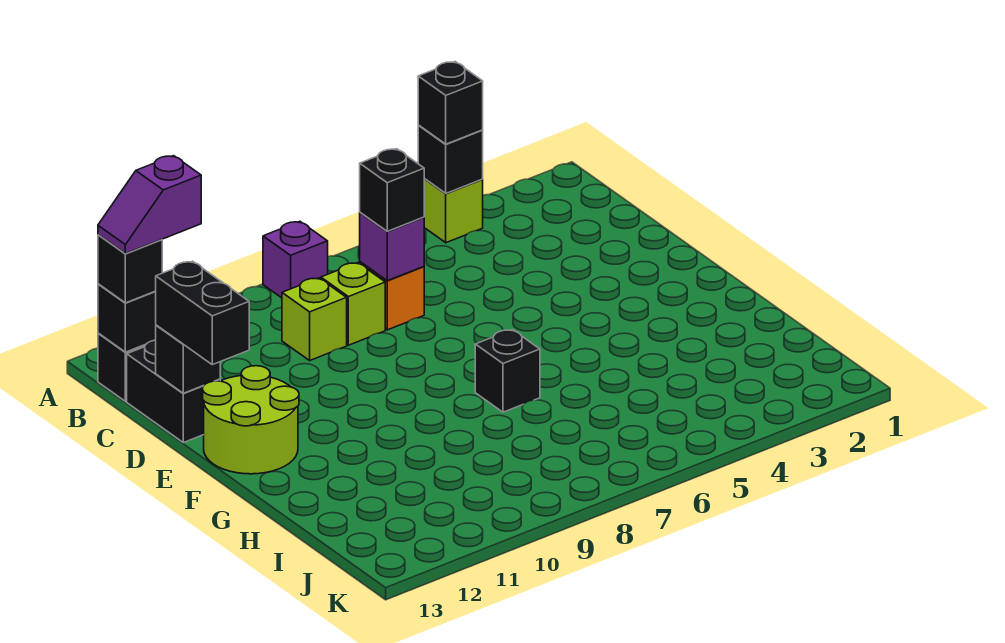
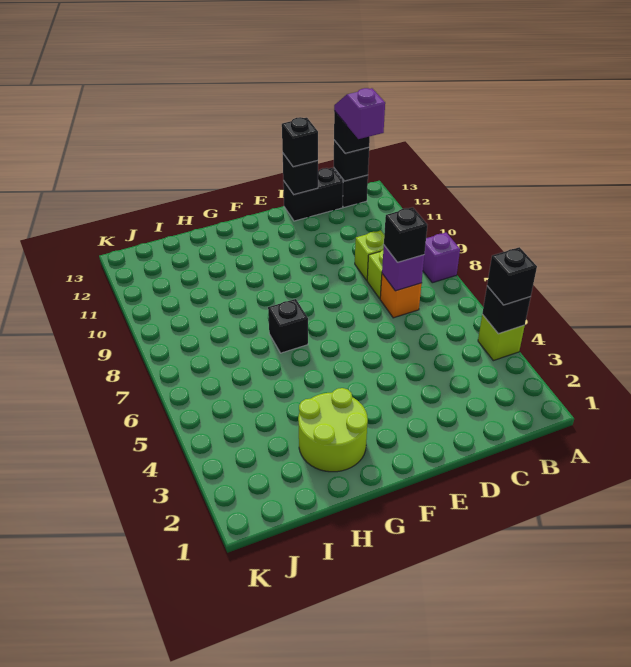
black brick D13:E13 level 3 -> black brick D13 level 3
lime round brick E12:F13 level 1 -> lime round brick G2:H3 level 1

